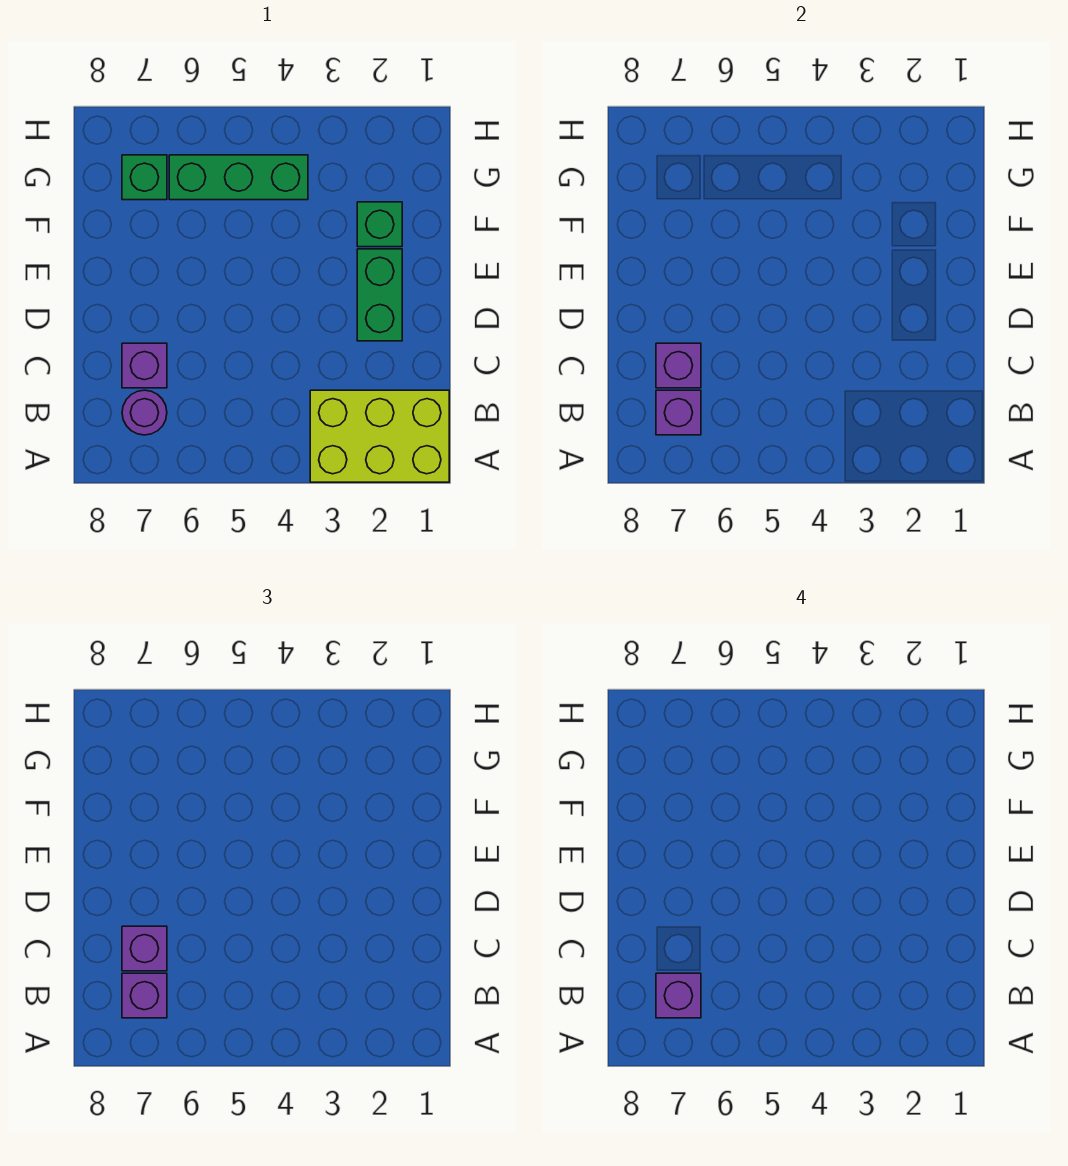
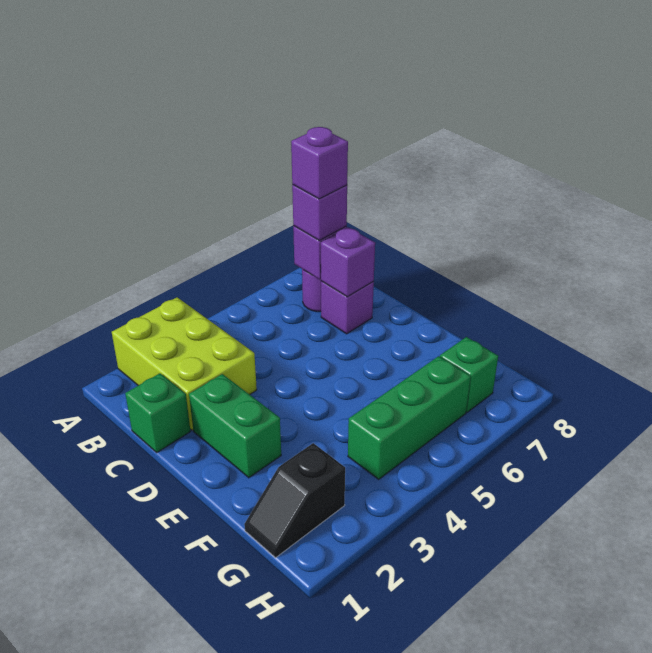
lime brick A1:B3 level 1 -> lime brick A2:C3 level 1
purple brick C7 level 3 -> none
green brick F2 level 1 -> green brick C1 level 1
none -> black slope G1:G2 level 1 top 2

